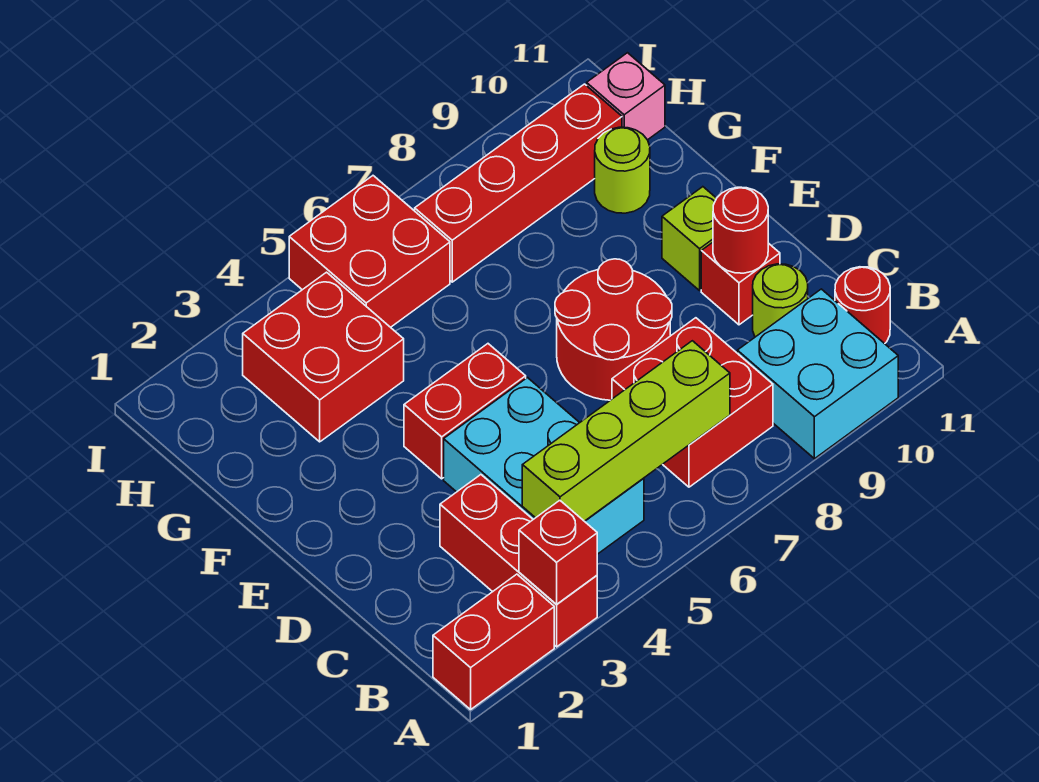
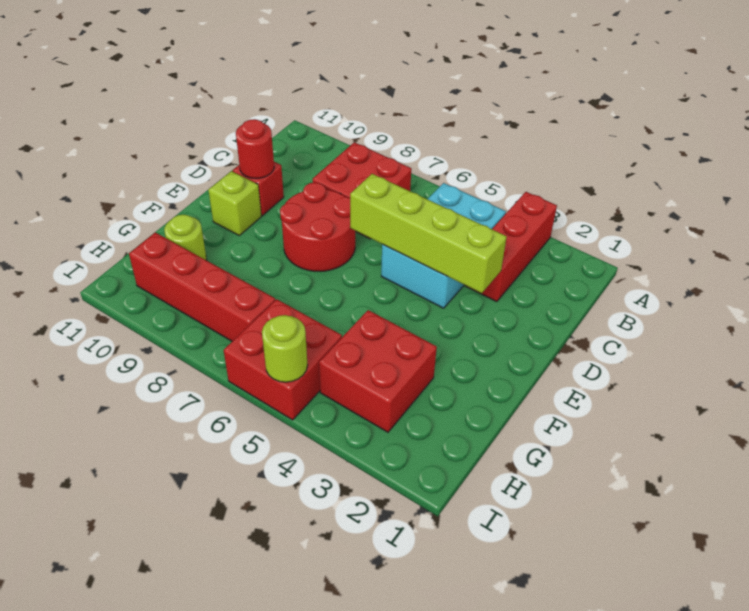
red brick A1:A2 level 1 -> none
red brick A3 level 2 -> none
cyan brick A9:B10 level 1 -> none
lime brick B4:B7 level 2 -> lime brick D3:D6 level 2
red round brick B11 level 1 -> none
lime round brick C10 level 1 -> lime round brick I5 level 2
red brick E4:E5 level 1 -> none
pink brick H11 level 1 -> none

